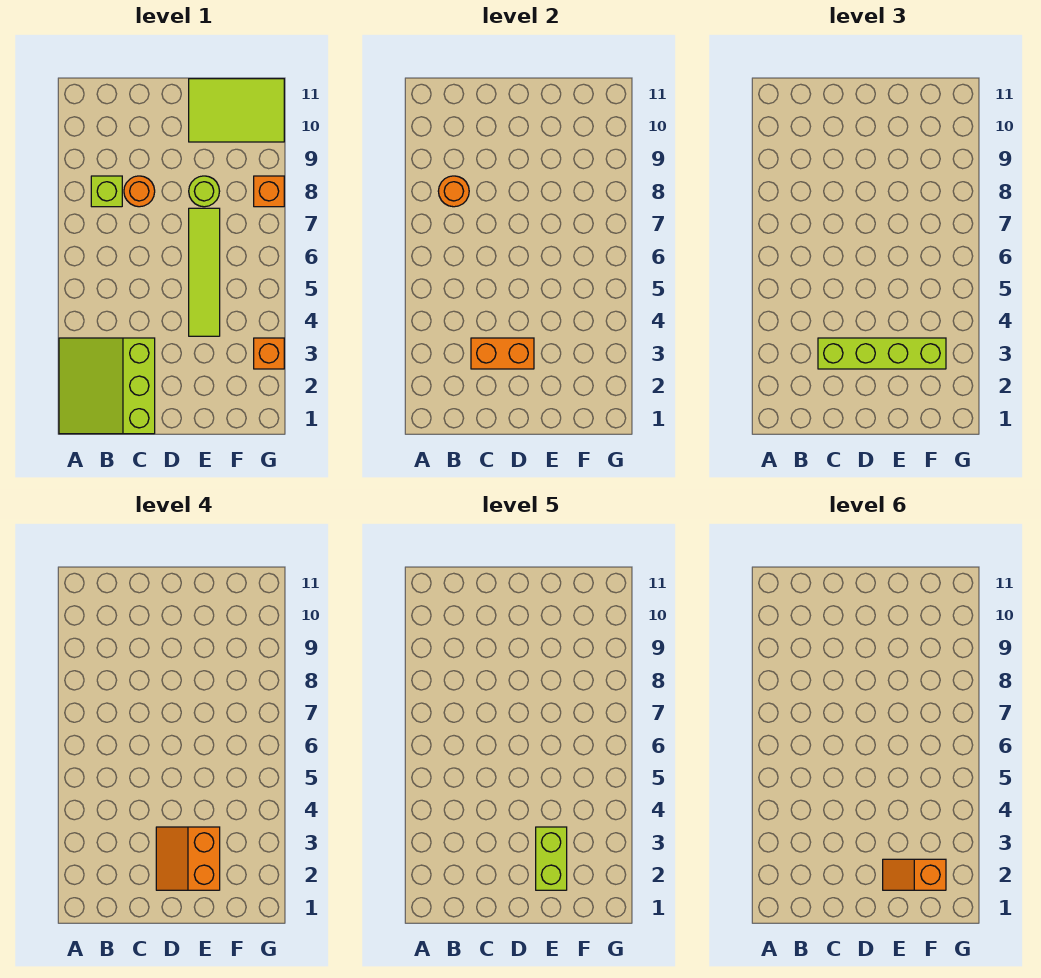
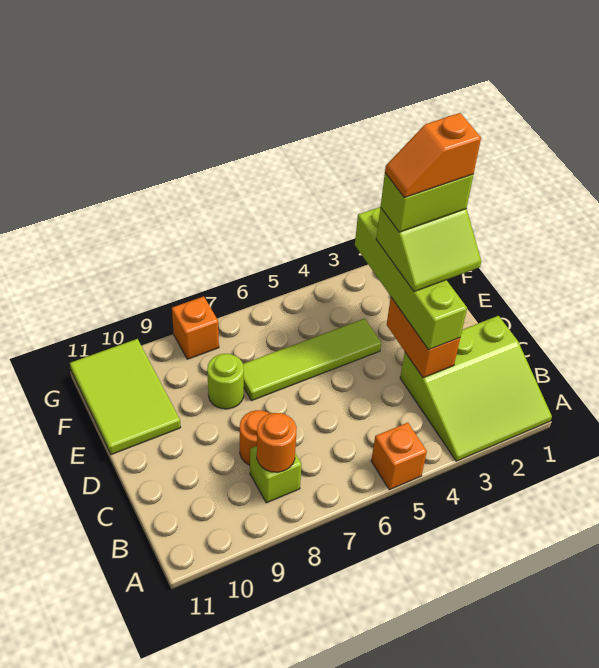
orange slope D2:E3 level 4 top E -> lime slope D2:E3 level 4 top E
orange slope E2:F2 level 6 top F -> orange slope E2:E3 level 6 top 2
orange brick G3 level 1 -> orange brick A5 level 1

